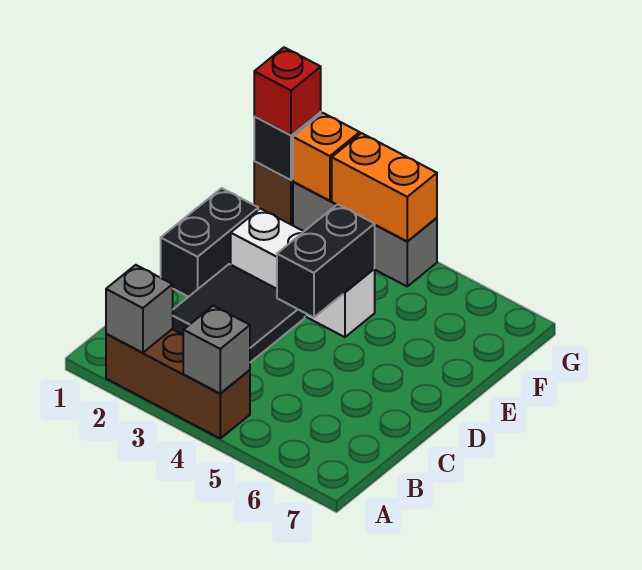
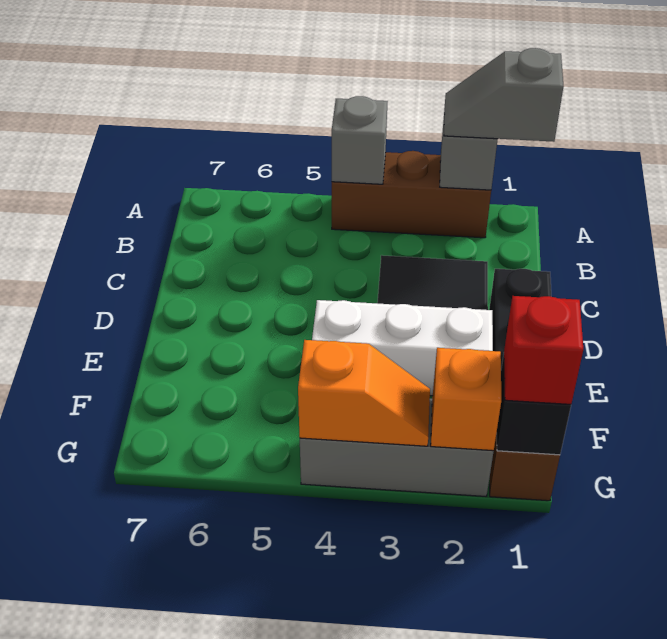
none -> grey slope A1:A2 level 3 top 1
black brick D4:E4 level 2 -> none
orange brick G3:G4 level 2 -> orange slope G3:G4 level 2 top 4

